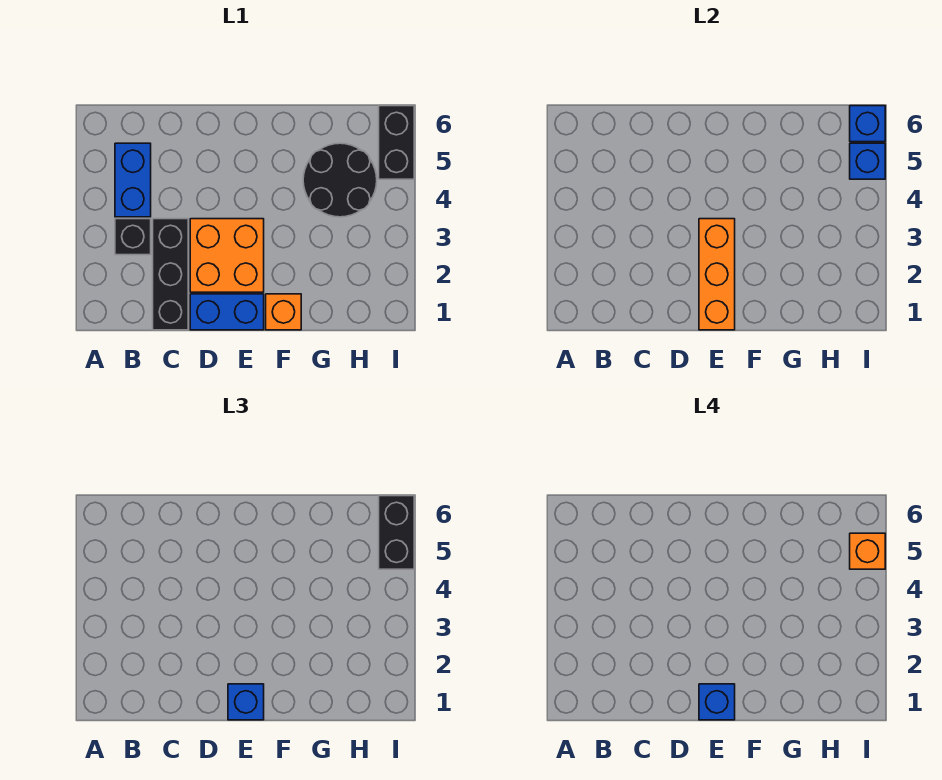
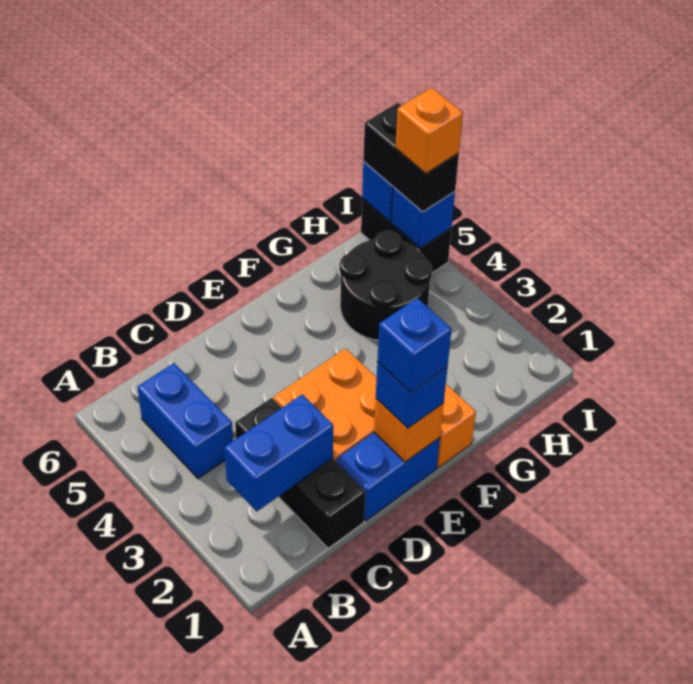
none -> blue brick B2:C2 level 2
black brick B3 level 1 -> none
orange brick E1:E3 level 2 -> orange brick E1 level 2

